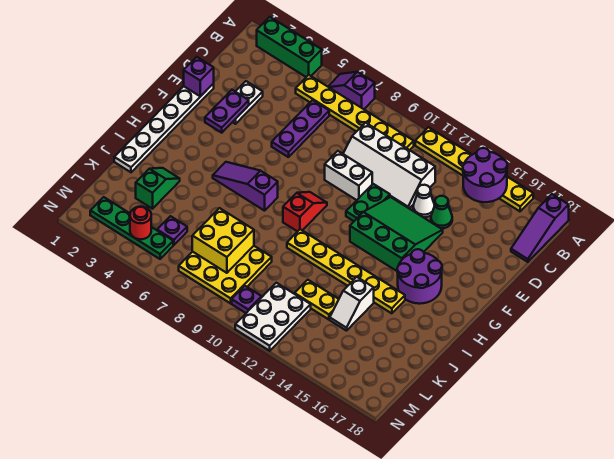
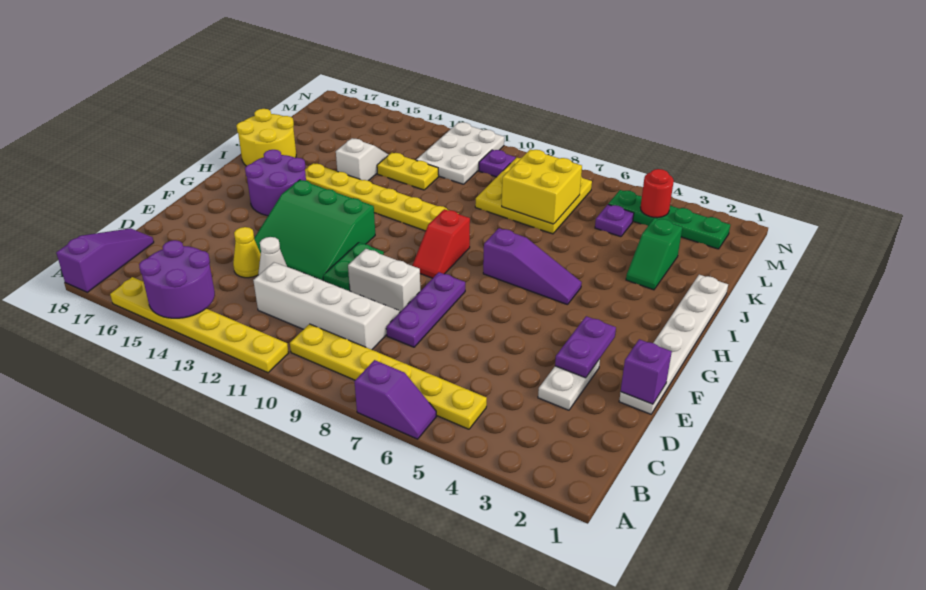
green brick A2:A4 level 1 -> none
purple plate C6:E6 level 1 -> purple plate D8:F8 level 1
green cone D14 level 1 -> yellow cone D14 level 1
none -> yellow round brick I17:J18 level 1

